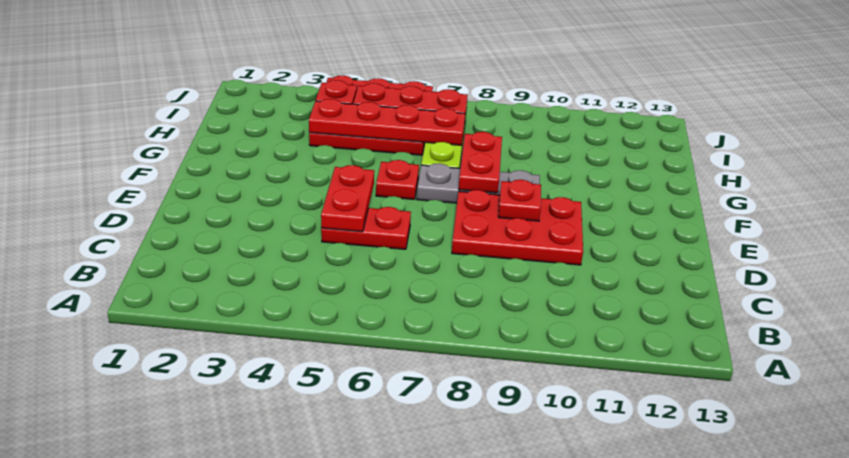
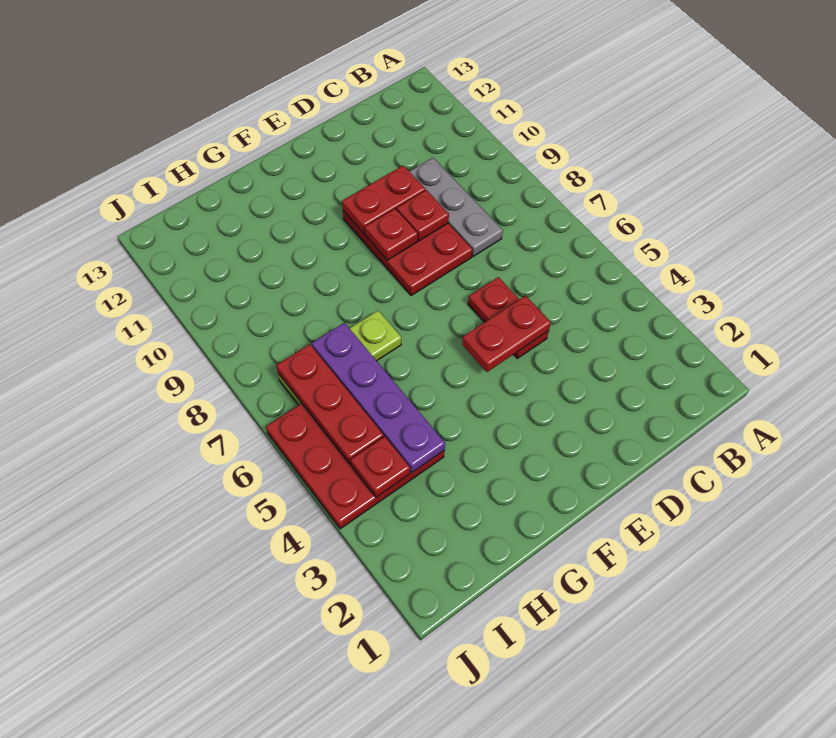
red plate F6 level 1 -> red plate D9 level 2
grey plate F7:F9 level 1 -> grey plate C8:C10 level 1
red plate F8:G8 level 2 -> red plate D10:E10 level 2
red plate H4:H7 level 2 -> purple plate H4:H7 level 2

